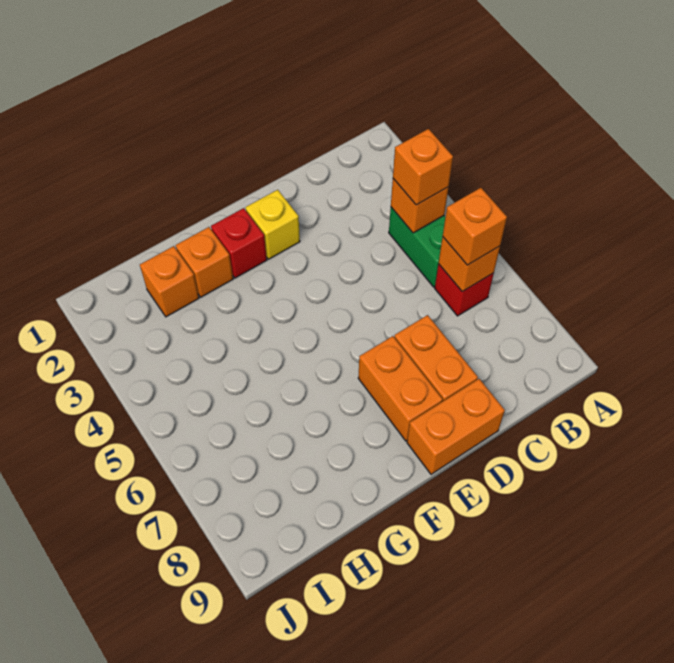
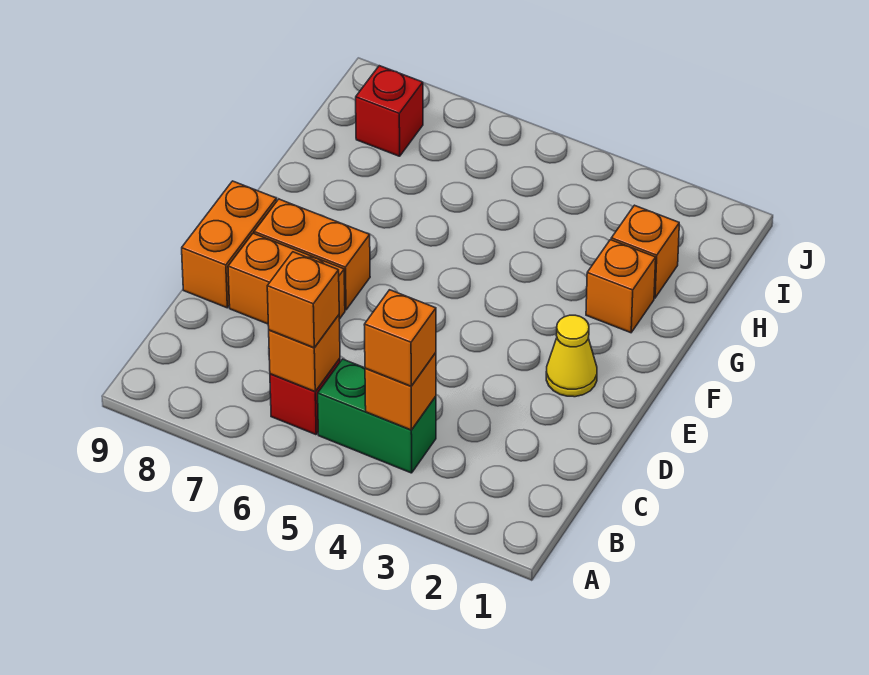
yellow brick E2 level 1 -> yellow cone E2 level 1
red brick F2 level 1 -> red brick I8 level 1

